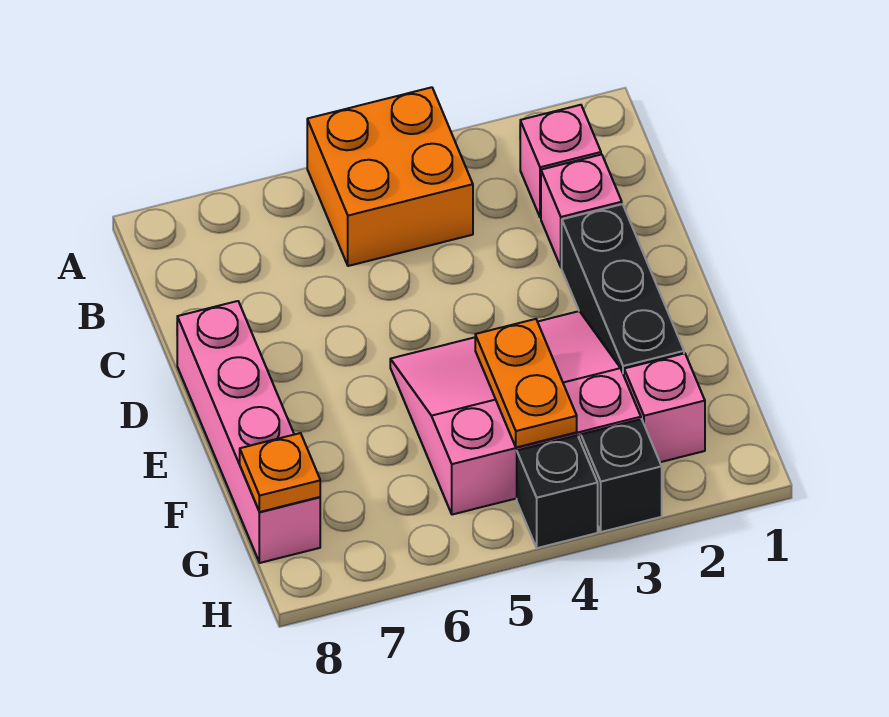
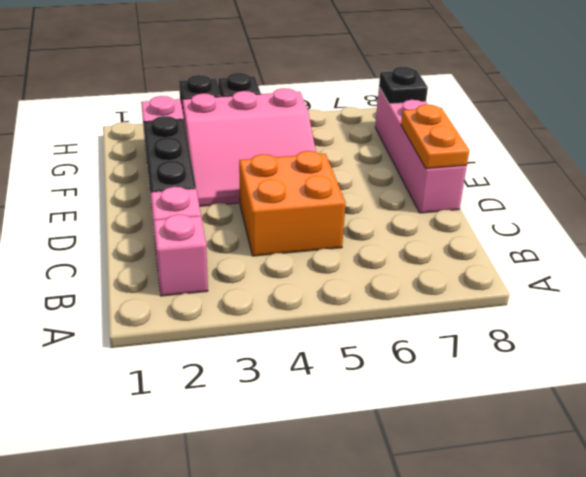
orange brick A4:B5 level 1 -> orange brick C4:D5 level 1
orange plate F4:G4 level 2 -> orange plate D8:E8 level 2
orange plate G8 level 2 -> black plate G8 level 2

